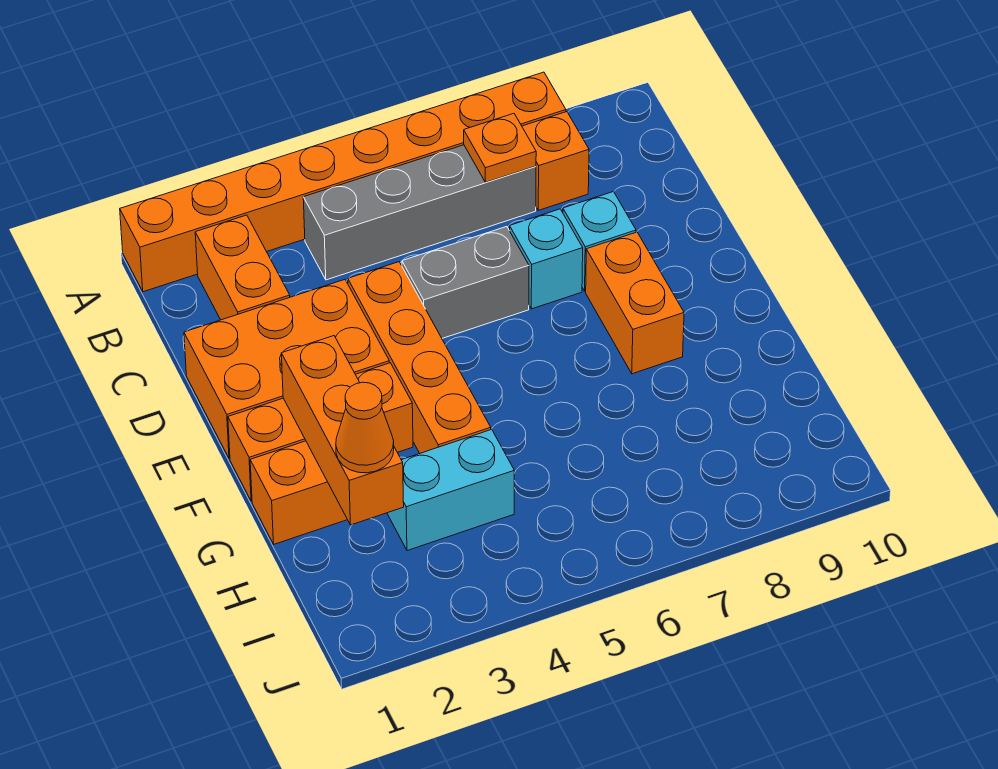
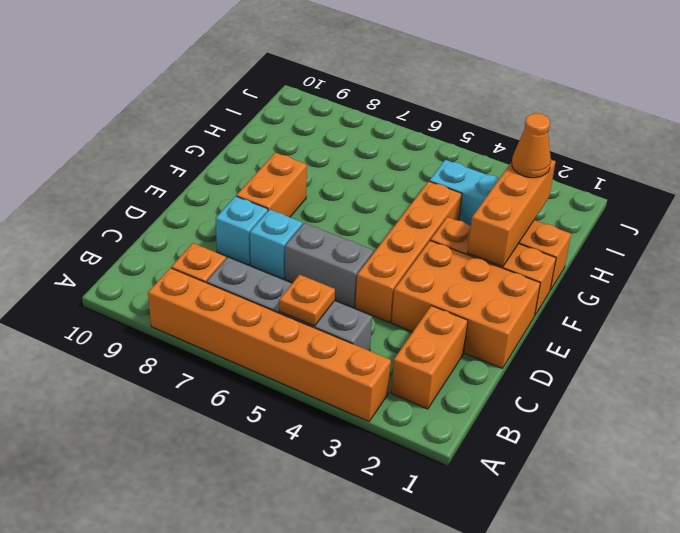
orange brick A1:A8 level 1 -> orange brick A3:A8 level 1
orange plate B7 level 2 -> orange plate B5 level 2

